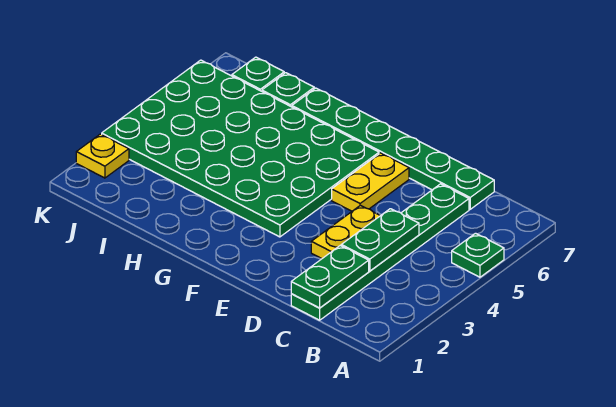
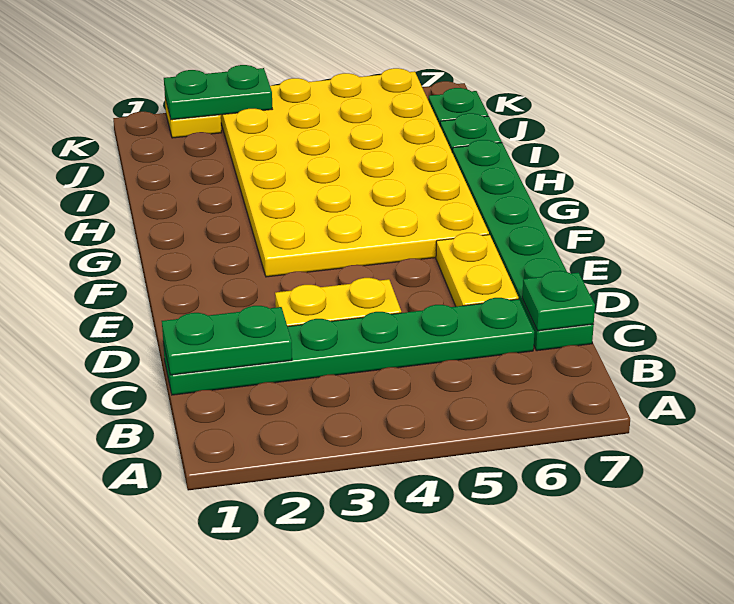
green plate A5 level 1 -> green plate C7 level 2
green plate C3:C4 level 2 -> green plate K2:K3 level 2
yellow plate E5:E6 level 1 -> yellow plate D6:E6 level 1
green plate F3:K6 level 1 -> yellow plate F3:K6 level 1

